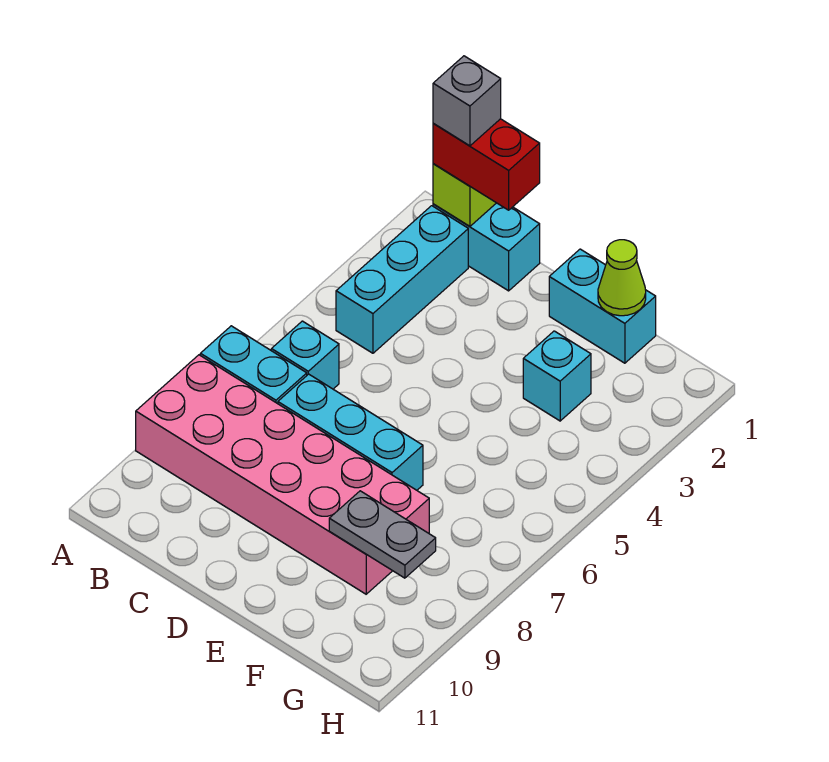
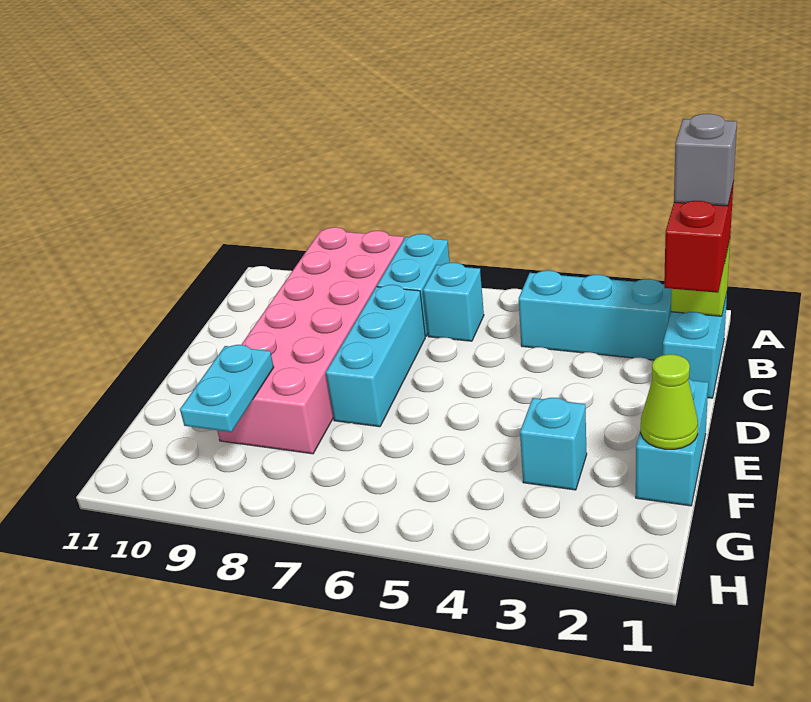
grey plate F9:G9 level 2 -> cyan plate F9:G9 level 2

